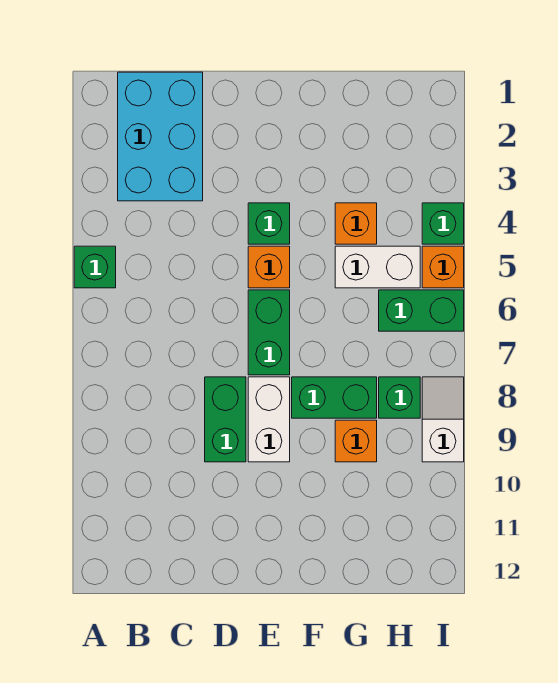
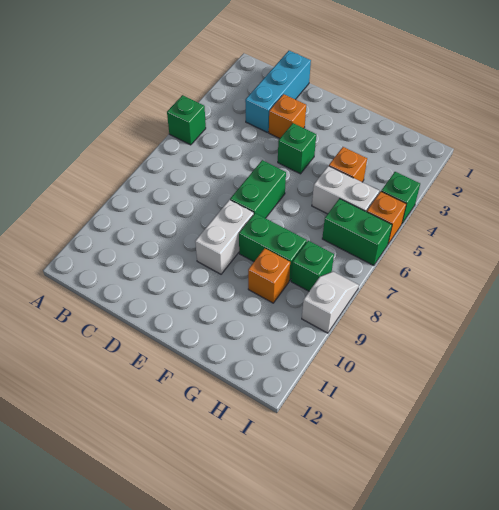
cyan brick B1:C3 level 1 -> cyan brick C1:C3 level 1
green brick D8:D9 level 1 -> none
orange brick E5 level 1 -> orange brick D3 level 1

